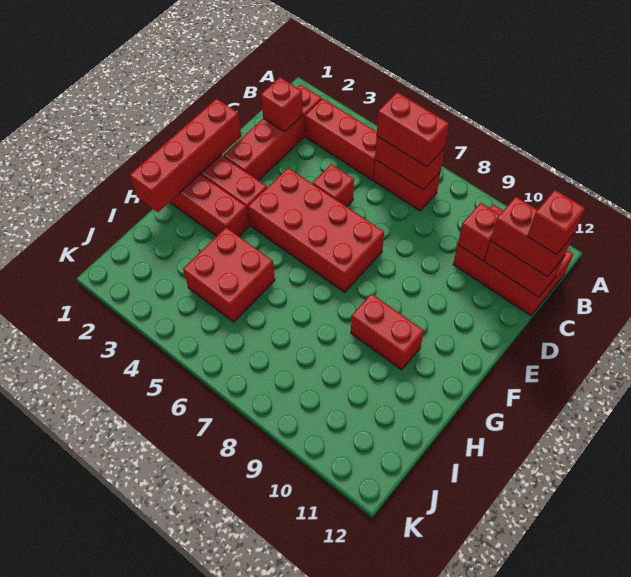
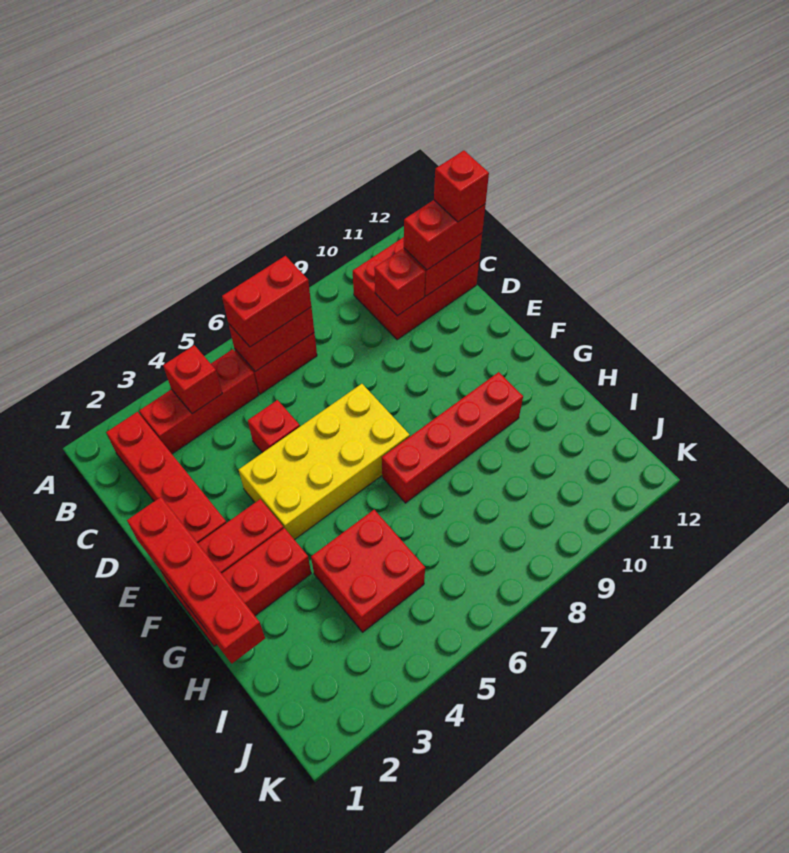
red brick C2 level 2 -> red brick B4 level 2
red brick E4:F7 level 1 -> yellow brick E4:F7 level 1
red brick G9:G10 level 1 -> red brick G7:G10 level 1

